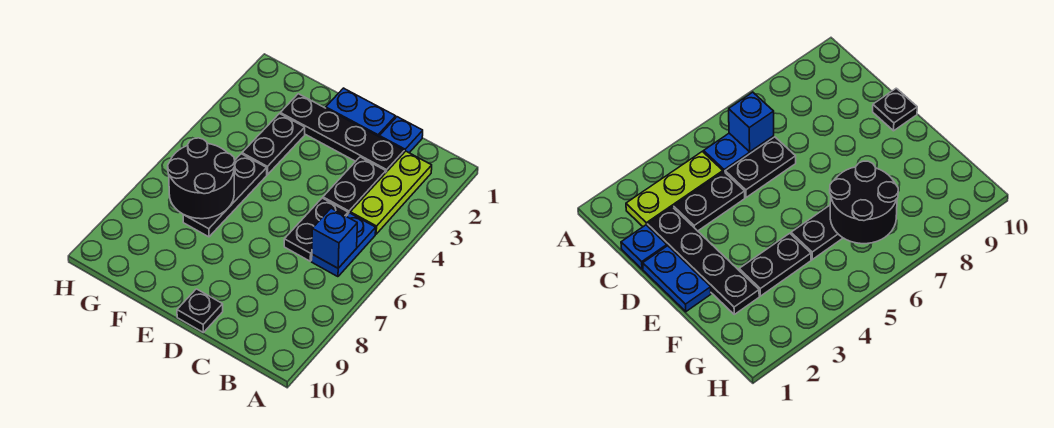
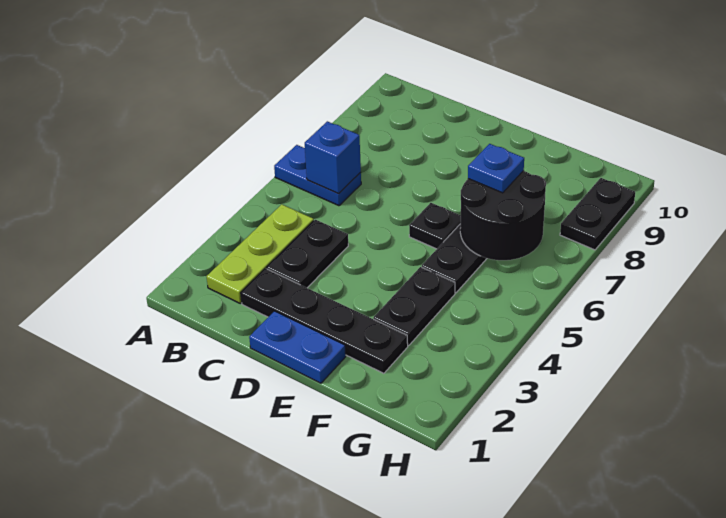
blue plate B5:B6 level 1 -> blue plate A6:B6 level 1
blue plate C1 level 1 -> blue plate F7 level 3
black plate C5:C6 level 1 -> black plate H8:H9 level 1
black plate D10 level 1 -> black plate E6 level 1

